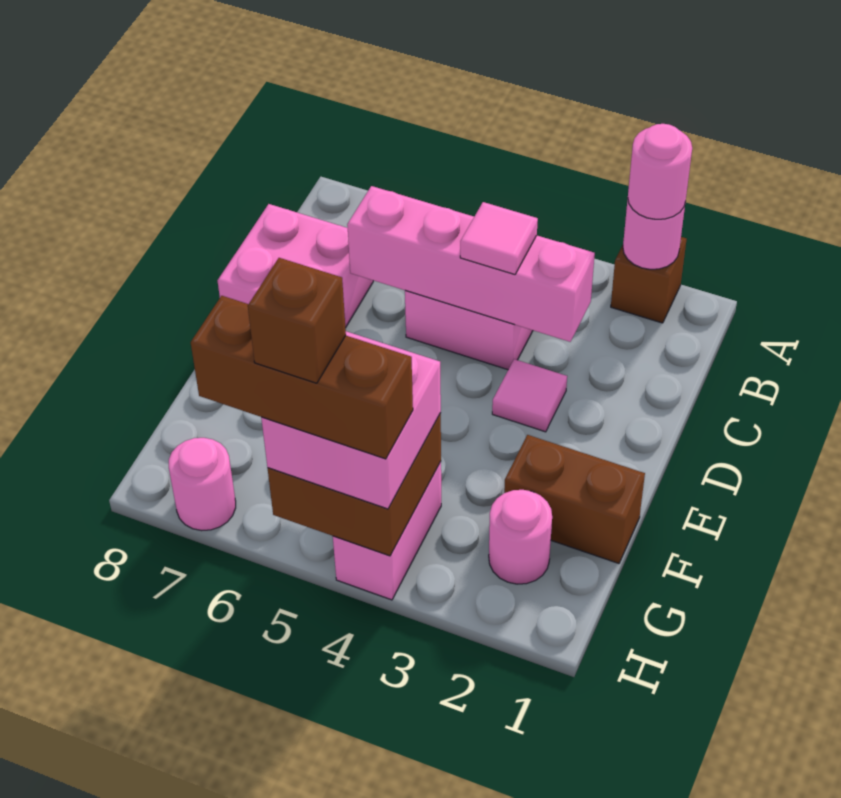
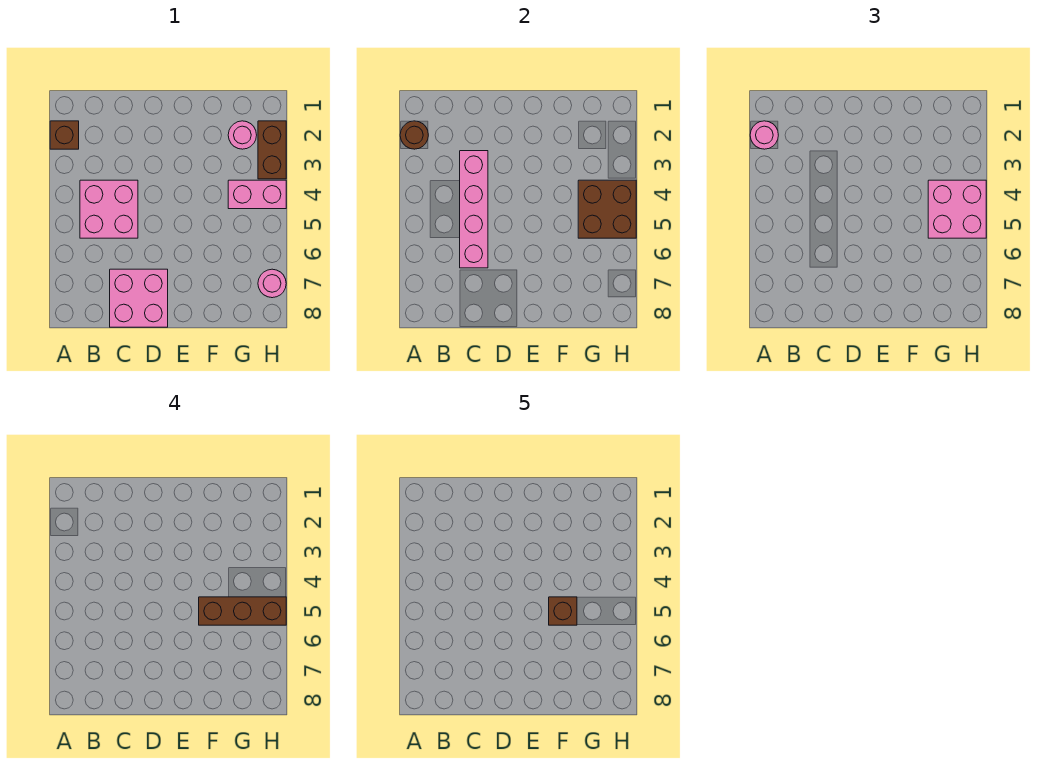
pink round brick A2 level 2 -> brown round brick A2 level 2
pink tile C4 level 3 -> none
pink tile D3 level 1 -> none
brown brick F1:F2 level 1 -> brown brick H2:H3 level 1
brown brick H4:H6 level 4 -> brown brick F5:H5 level 4
brown brick H5 level 5 -> brown brick F5 level 5

